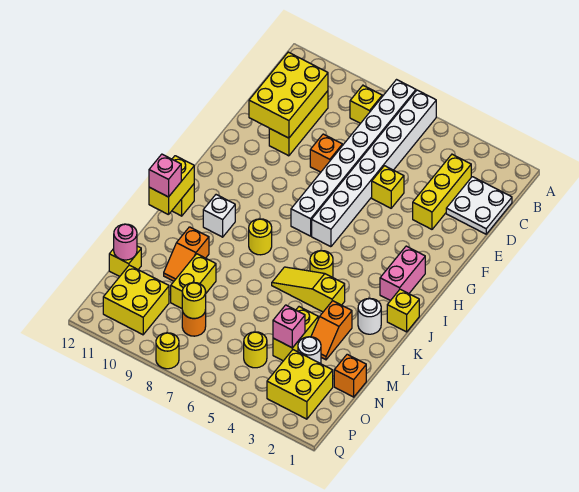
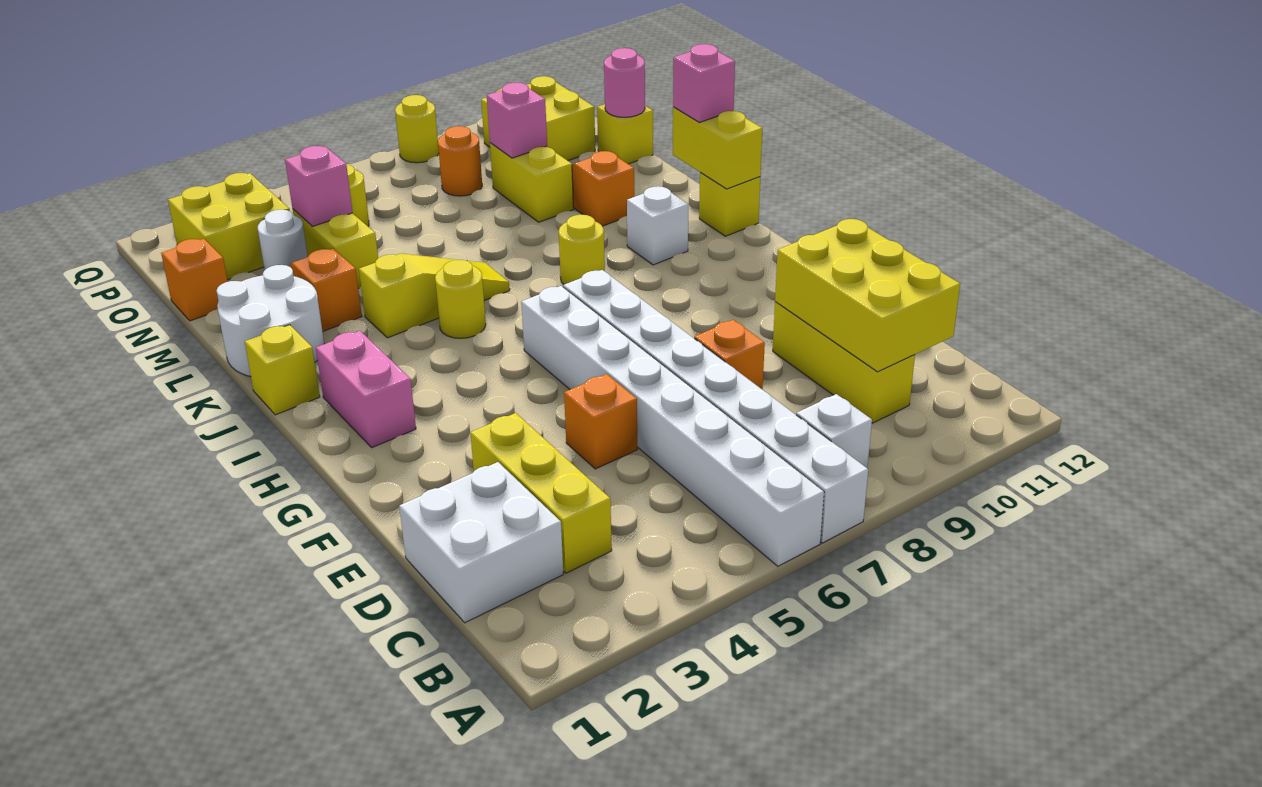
yellow brick B8 level 1 -> white brick B8 level 1
white plate C1:D2 level 1 -> white brick C1:D2 level 1
yellow brick E5 level 1 -> orange brick E5 level 1
white round brick K2 level 1 -> white round brick K1:L2 level 1
none -> pink brick N9 level 2
yellow round brick O8 level 2 -> none

